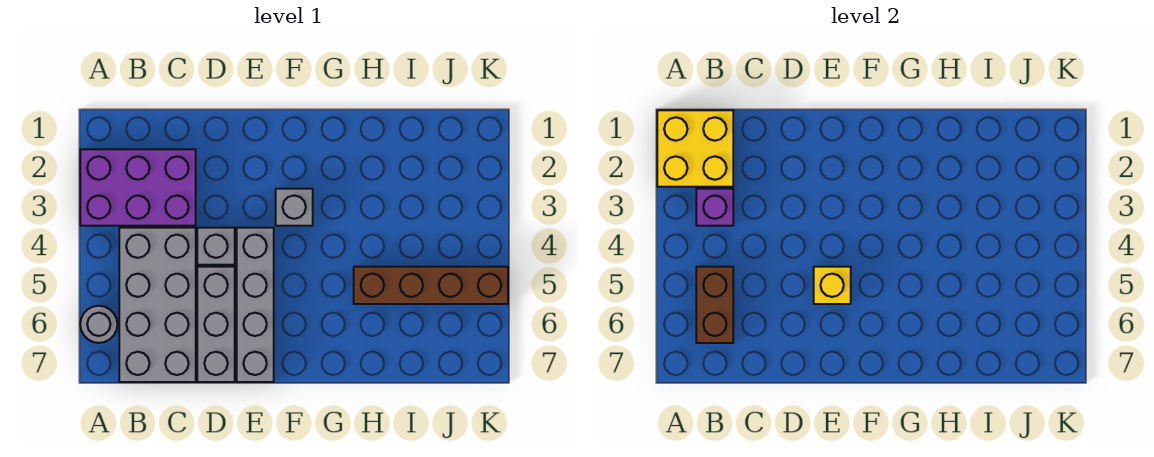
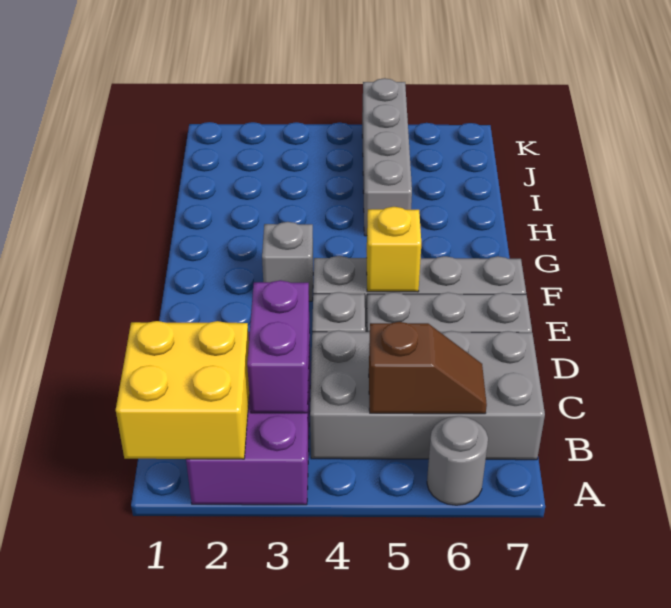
purple brick B3 level 2 -> purple brick B3:C3 level 2
brown brick B5:B6 level 2 -> brown slope B5:B6 level 2 top 5
brown brick H5:K5 level 1 -> grey brick H5:K5 level 1

